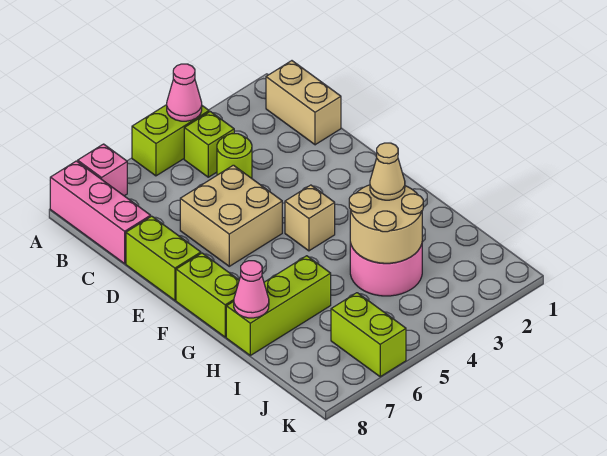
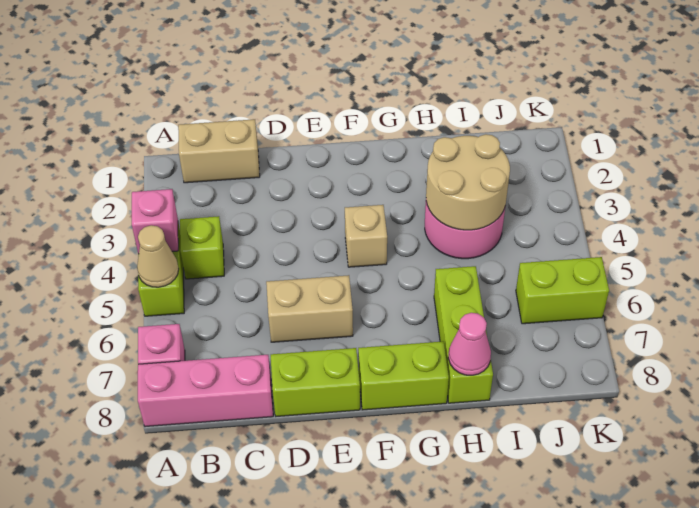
pink cone A4 level 2 -> pink brick A4 level 2
lime round brick C4 level 1 -> none
tan brick D5:E6 level 1 -> tan brick D6:E6 level 1
tan cone H3 level 3 -> tan cone A5 level 2

